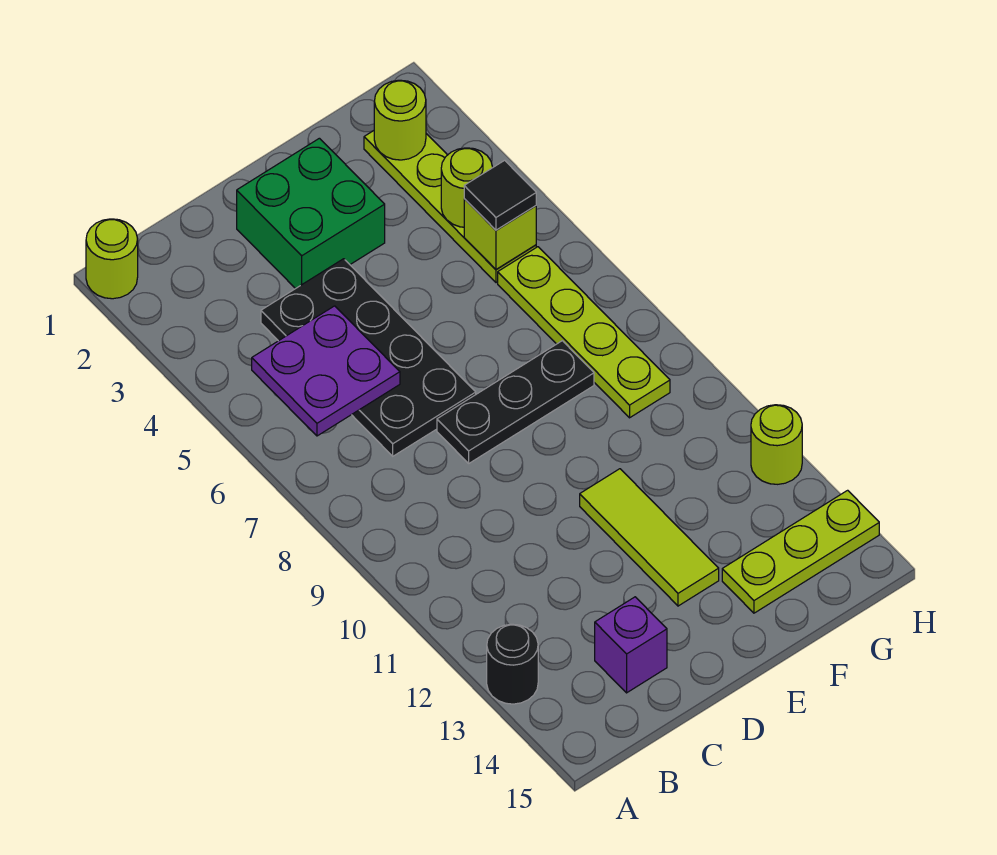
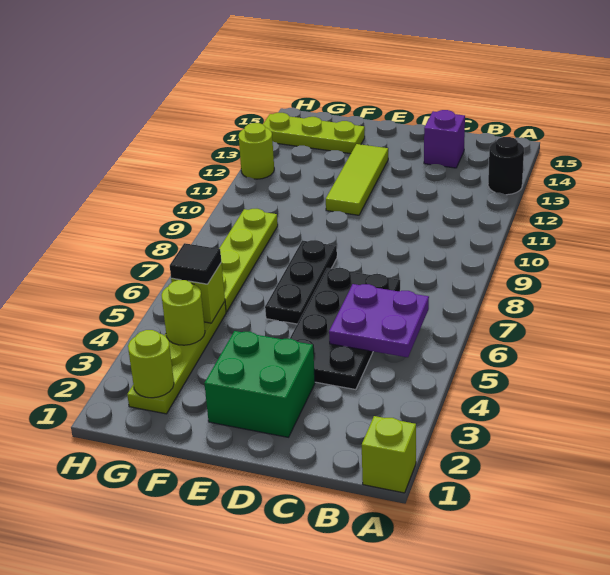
lime round brick A1 level 1 -> lime brick A1 level 1
black plate D8:F8 level 1 -> black plate E6:E8 level 1

